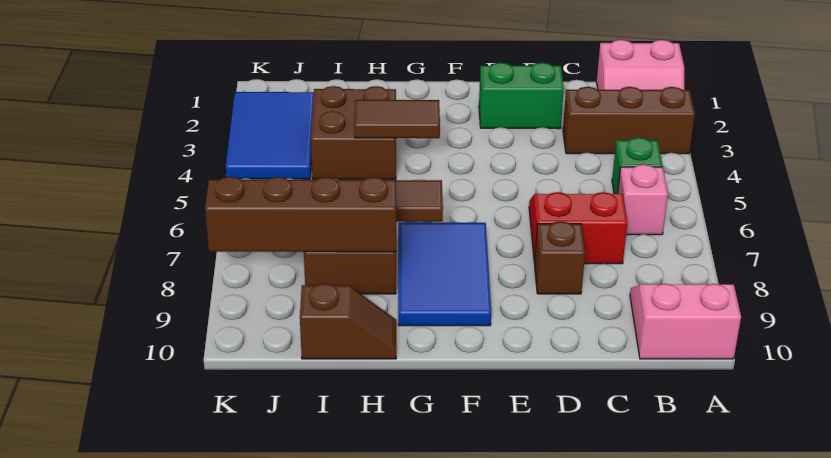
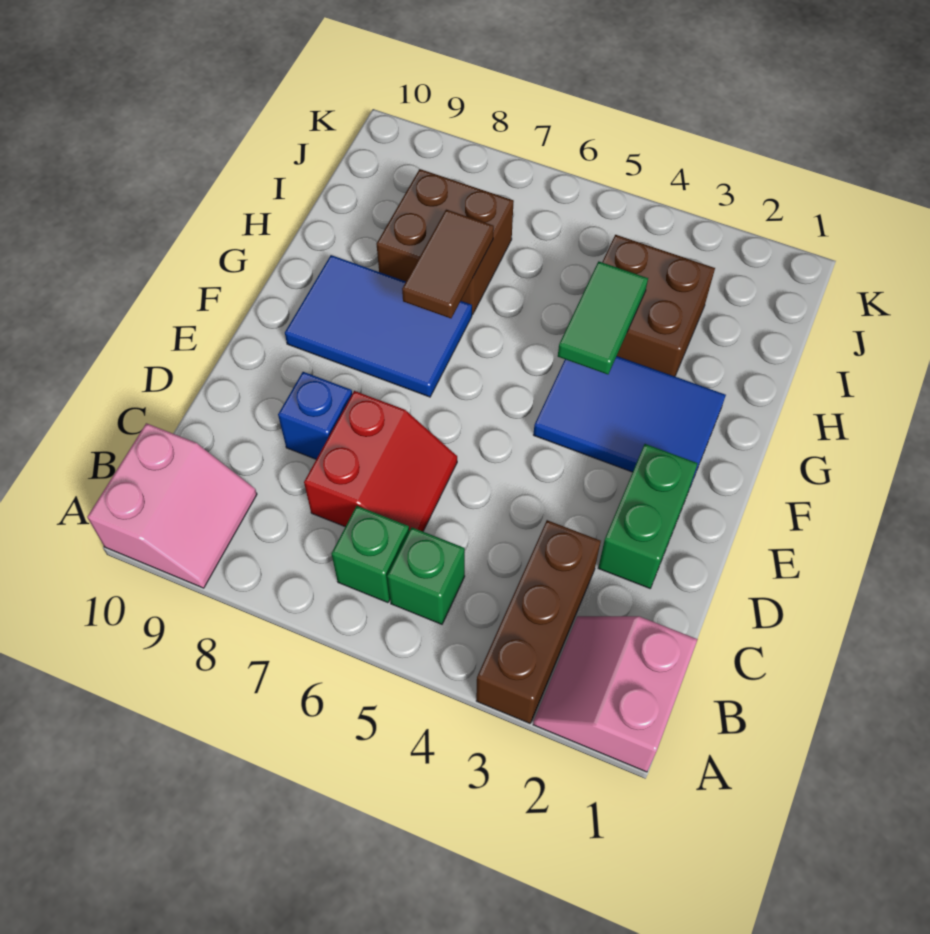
pink brick B6 level 1 -> green brick B6 level 1
brown brick D8 level 1 -> blue brick D8 level 1
brown tile G4:H4 level 2 -> green tile G4:H4 level 2
brown brick H8:K8 level 2 -> none
brown slope H10:I10 level 1 top I -> none
blue tile J2:K4 level 1 -> blue tile F2:G4 level 1

